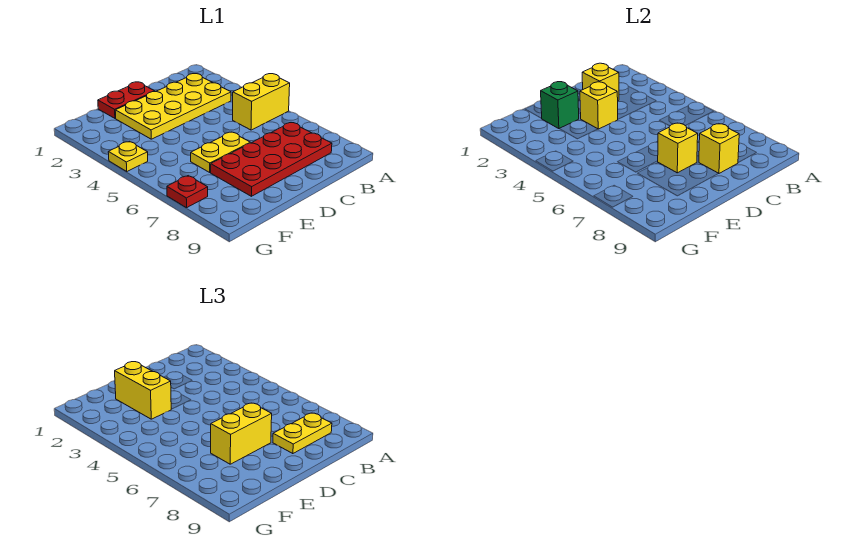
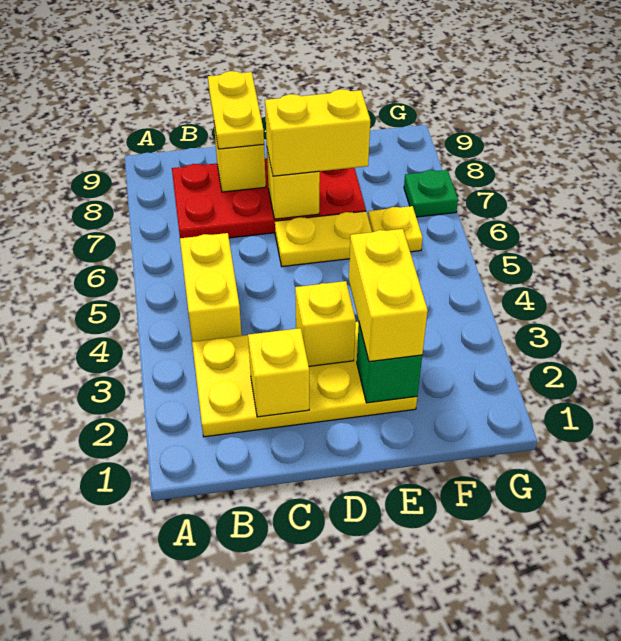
yellow brick A5:B5 level 1 -> yellow brick B4:B5 level 1
yellow plate B8:C8 level 3 -> yellow plate C8:C9 level 3
red plate D1:E1 level 1 -> none
yellow plate G4 level 1 -> yellow plate F6 level 1
red plate G7 level 1 -> green plate G7 level 1

